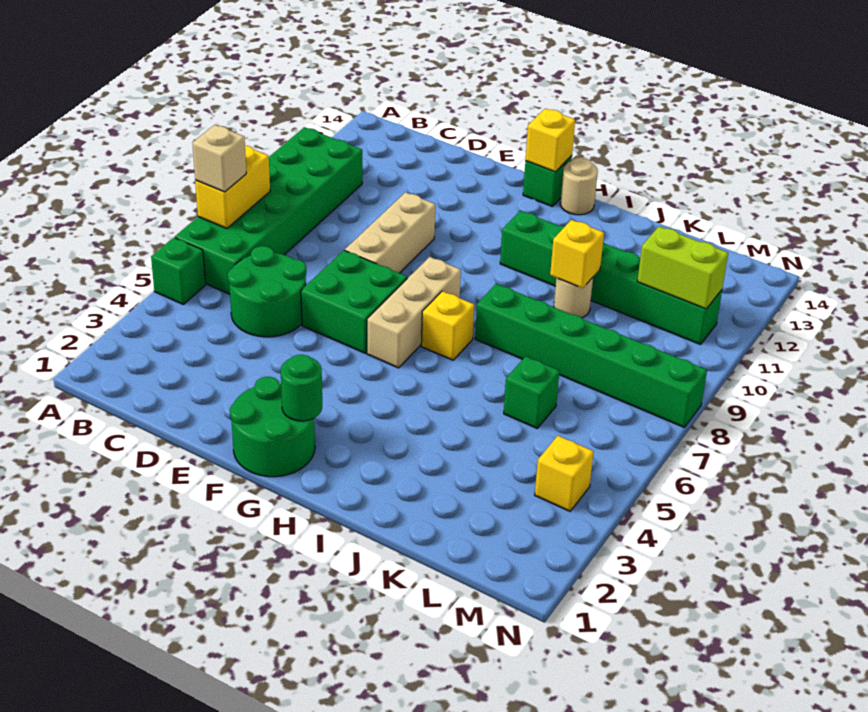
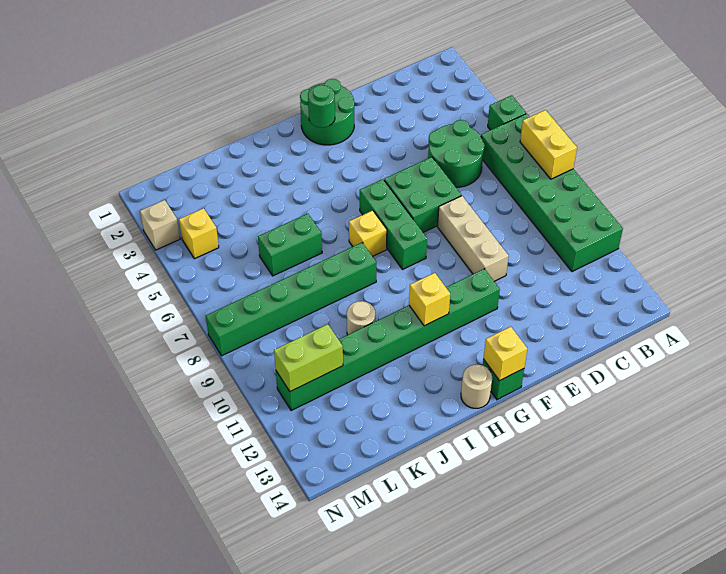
tan brick A7 level 3 -> tan brick N3 level 1
tan brick G6:G8 level 1 -> green brick G6:G8 level 1
green brick H11:M11 level 1 -> green brick F11:M11 level 1
yellow brick J10 level 2 -> yellow brick H11 level 2
green brick K6 level 1 -> green brick J6:K6 level 1

